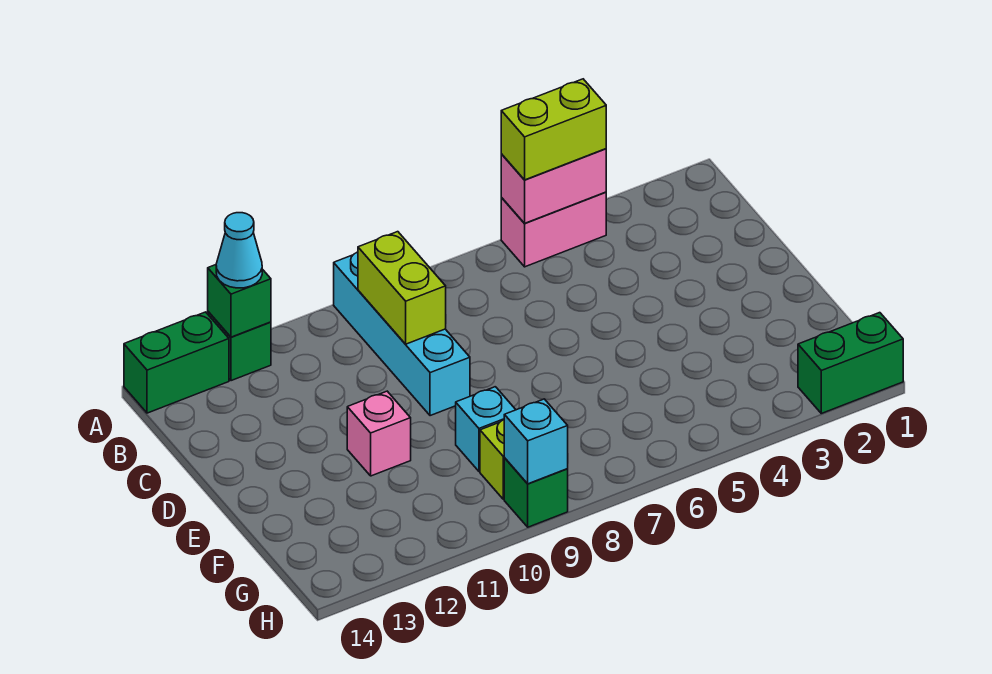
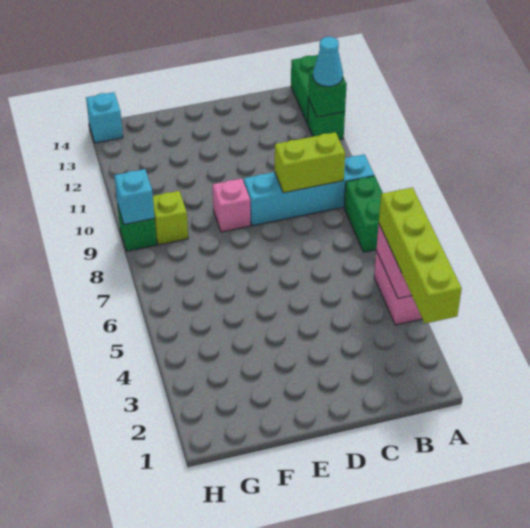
lime brick A4:A5 level 3 -> lime brick A2:A5 level 3
pink brick E11 level 1 -> pink brick E9 level 1
cyan brick F9 level 1 -> cyan brick H14 level 1
green brick H1:H2 level 1 -> green brick A7:A8 level 1

